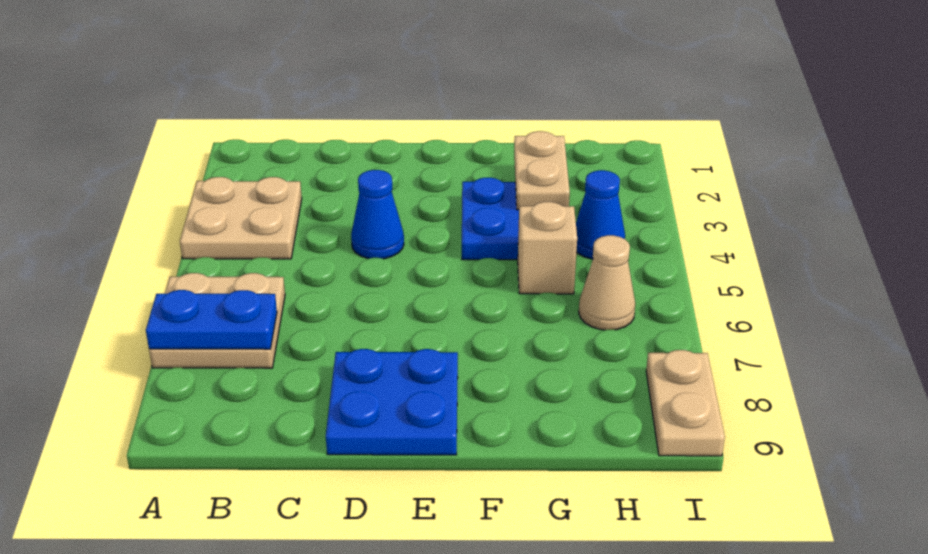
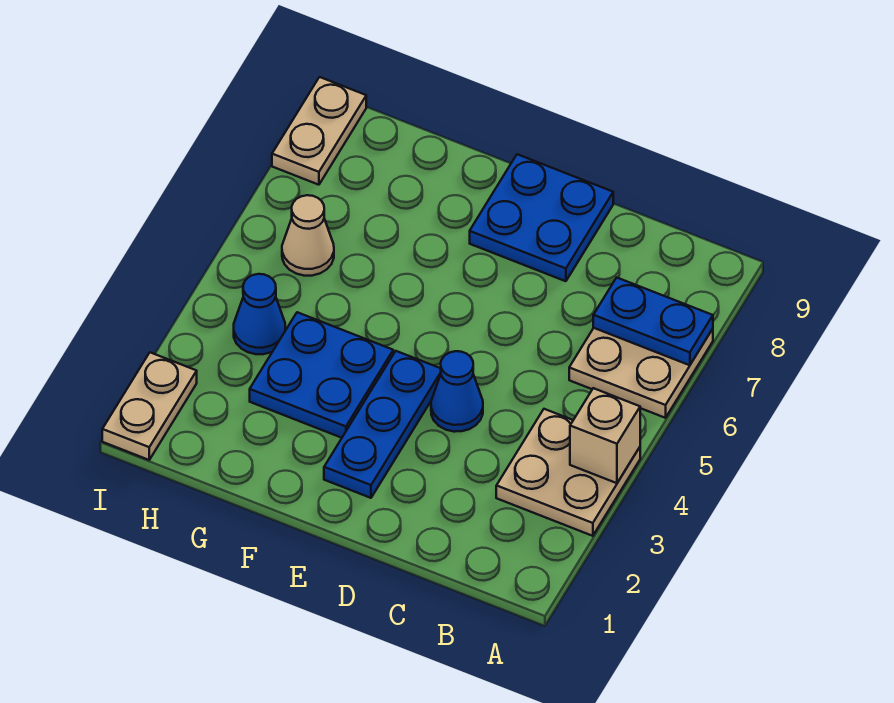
none -> blue plate E2:E4 level 1
tan plate G2:G3 level 2 -> tan plate I1:I2 level 1
tan brick G5 level 1 -> tan brick A4 level 2

